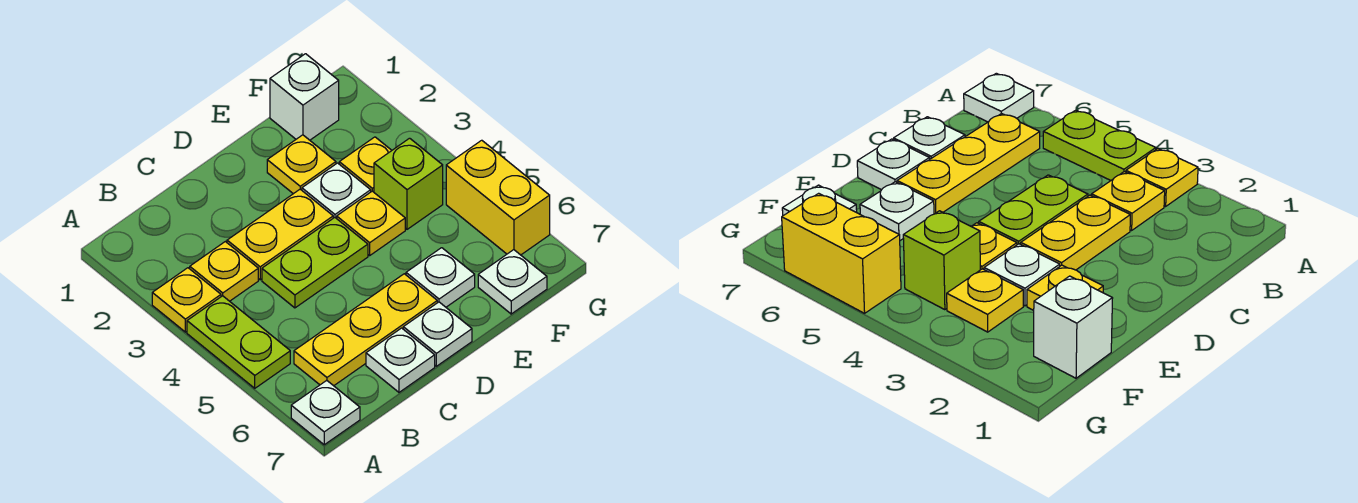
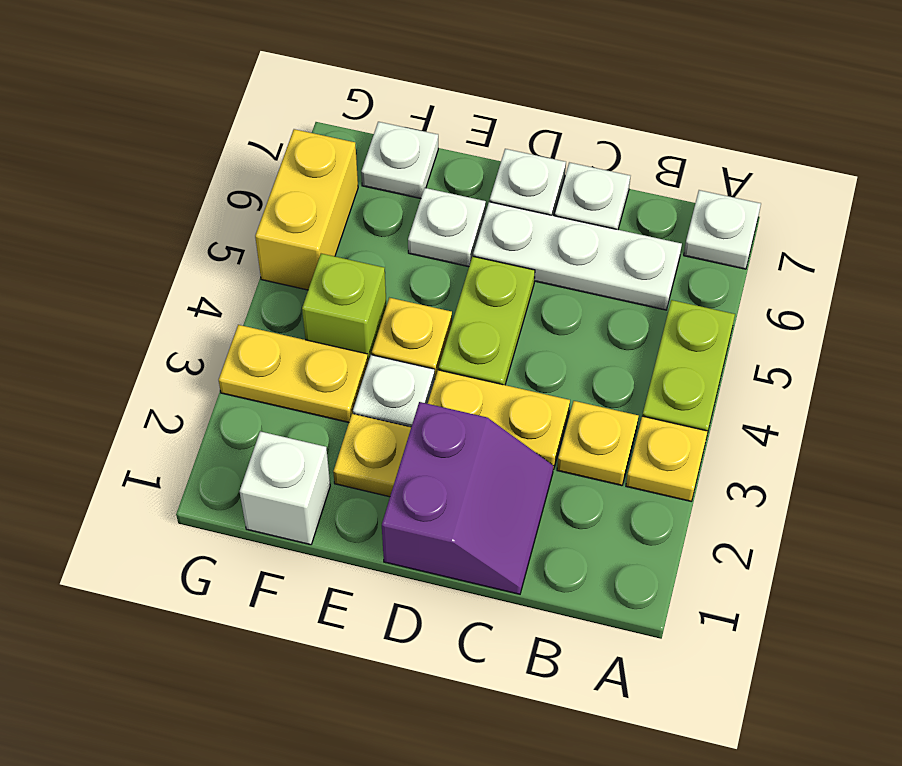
yellow plate B6:D6 level 1 -> white plate B6:D6 level 1
none -> purple slope C1:D2 level 1 top D
lime plate C4:D4 level 1 -> lime plate D4:D5 level 1
yellow plate F3 level 1 -> yellow plate F3:G3 level 1

